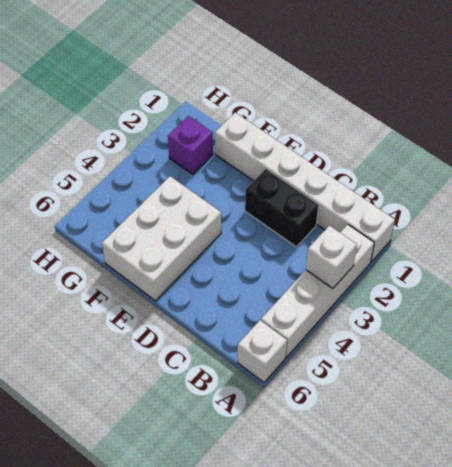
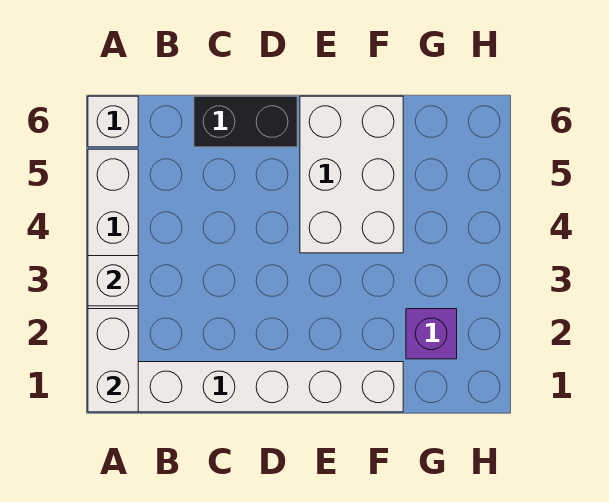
none -> white brick A1:A2 level 2
black brick C2:D2 level 1 -> black brick C6:D6 level 1

